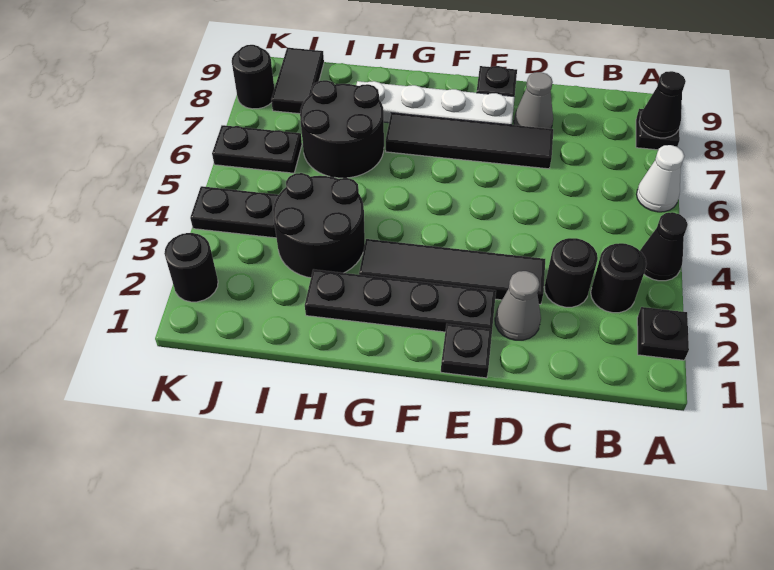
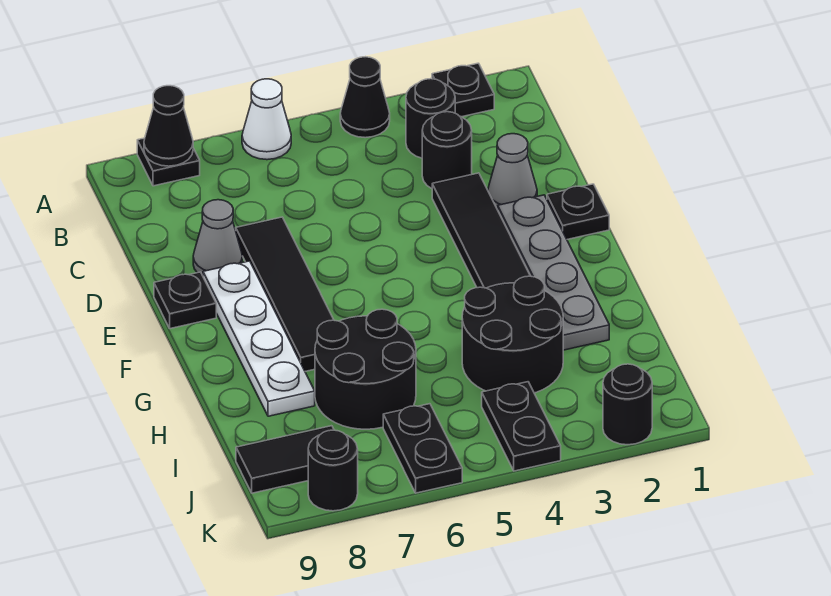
black plate E2:H2 level 1 -> grey plate E2:H2 level 1

